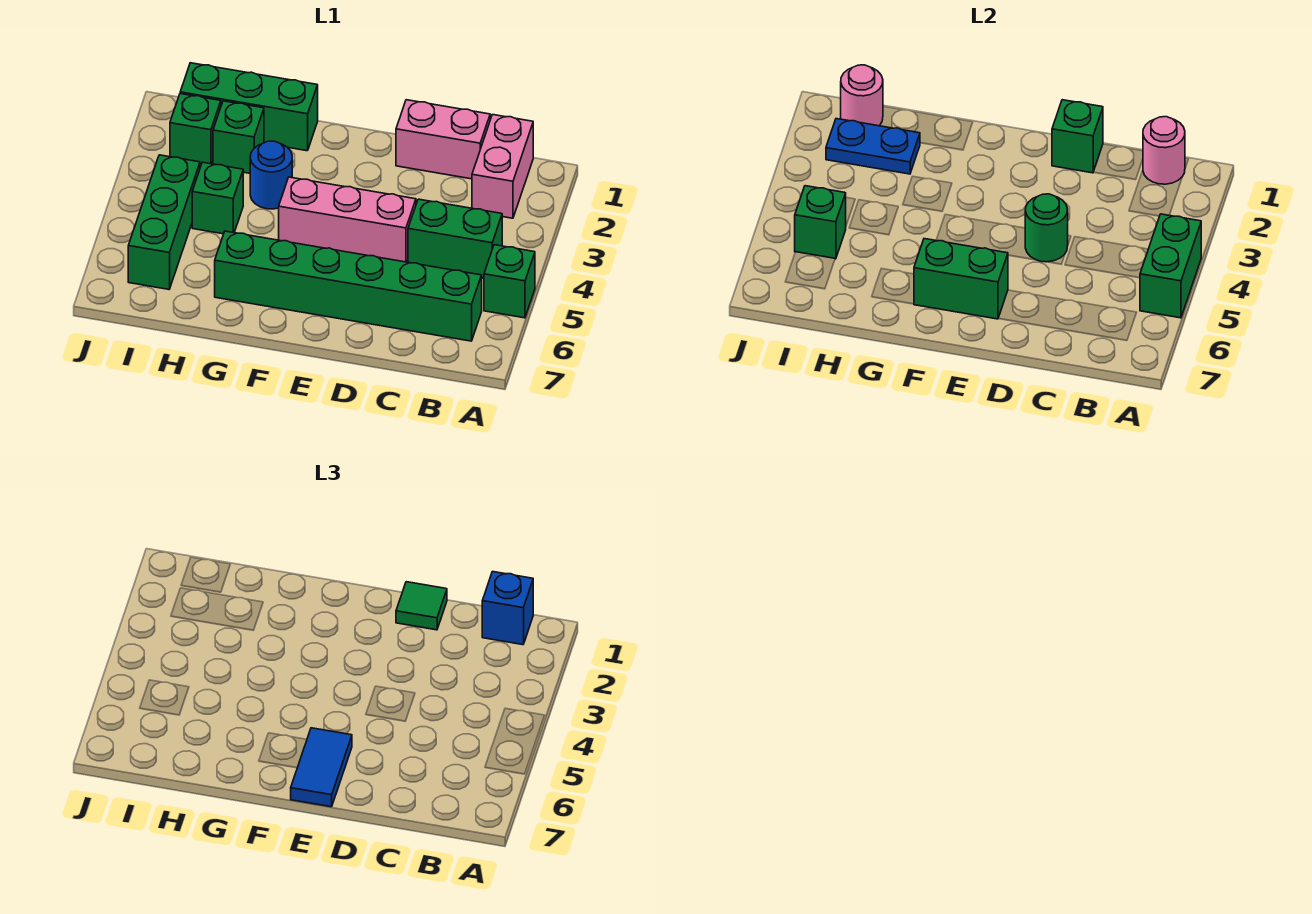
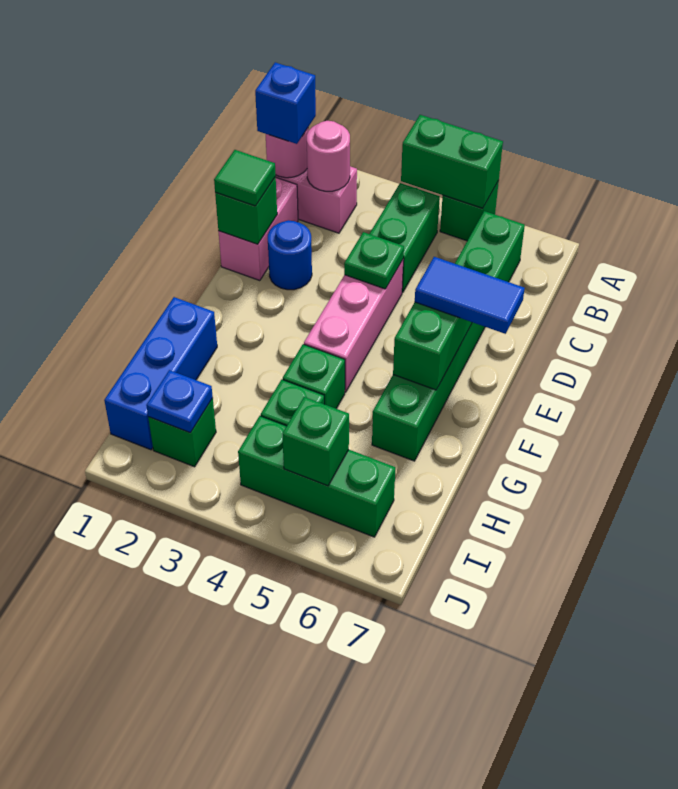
green round brick D4 level 2 -> green plate D4 level 2
green brick G1:I1 level 1 -> blue brick G1:I1 level 1
blue round brick G3 level 1 -> blue round brick D2 level 1
green brick H2 level 1 -> green brick G4 level 1
blue plate H2:I2 level 2 -> blue plate I2 level 2
pink round brick I1 level 2 -> pink round brick B2 level 2

